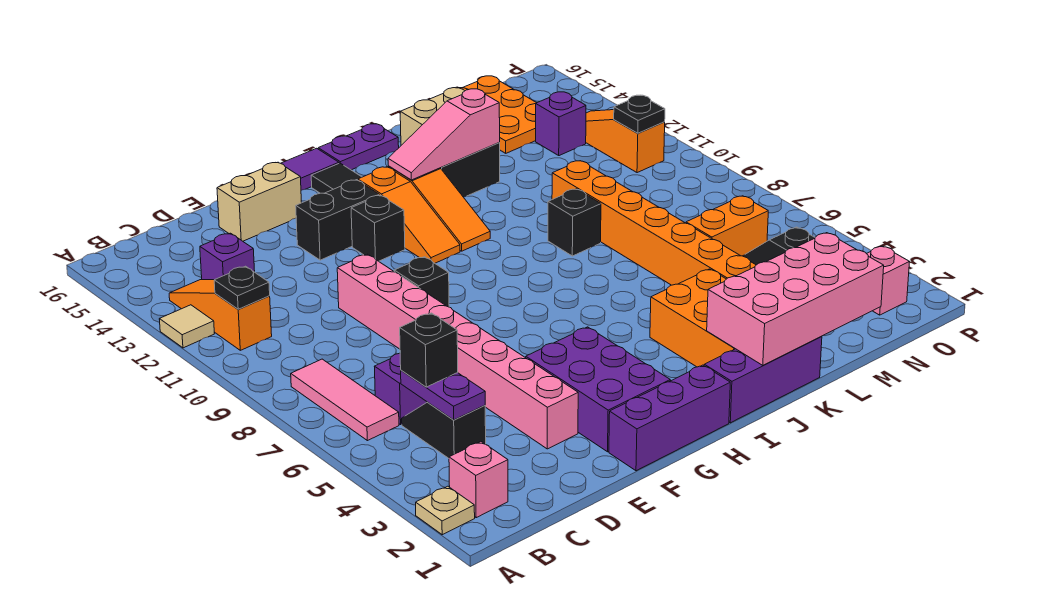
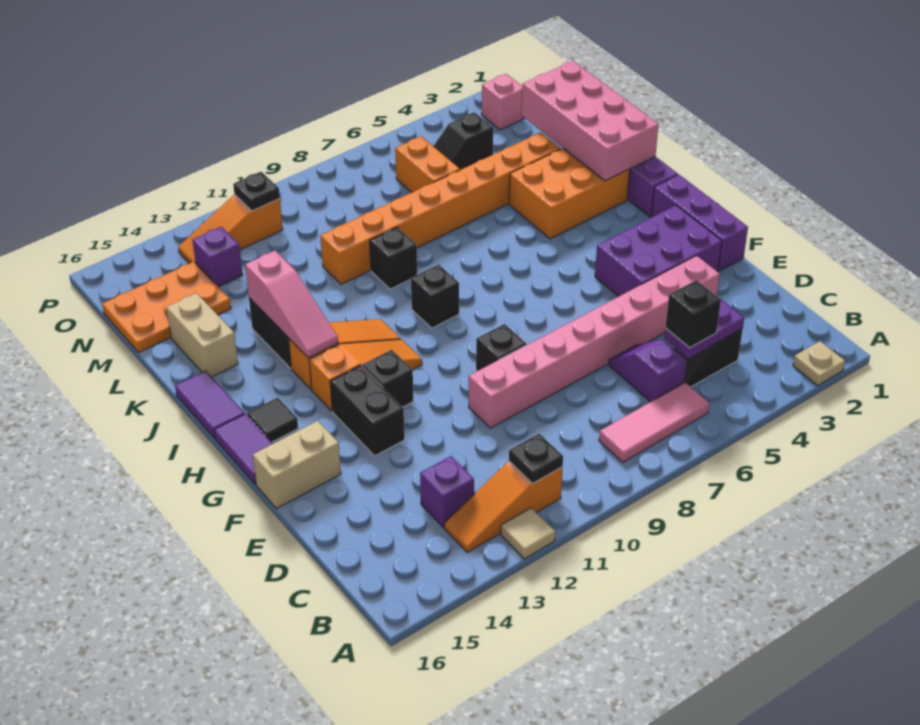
pink brick B2 level 1 -> none
tan brick E15:F15 level 1 -> tan brick F15:F16 level 1
none -> black brick I9 level 1
purple plate I16:J16 level 1 -> purple tile I16:J16 level 1

